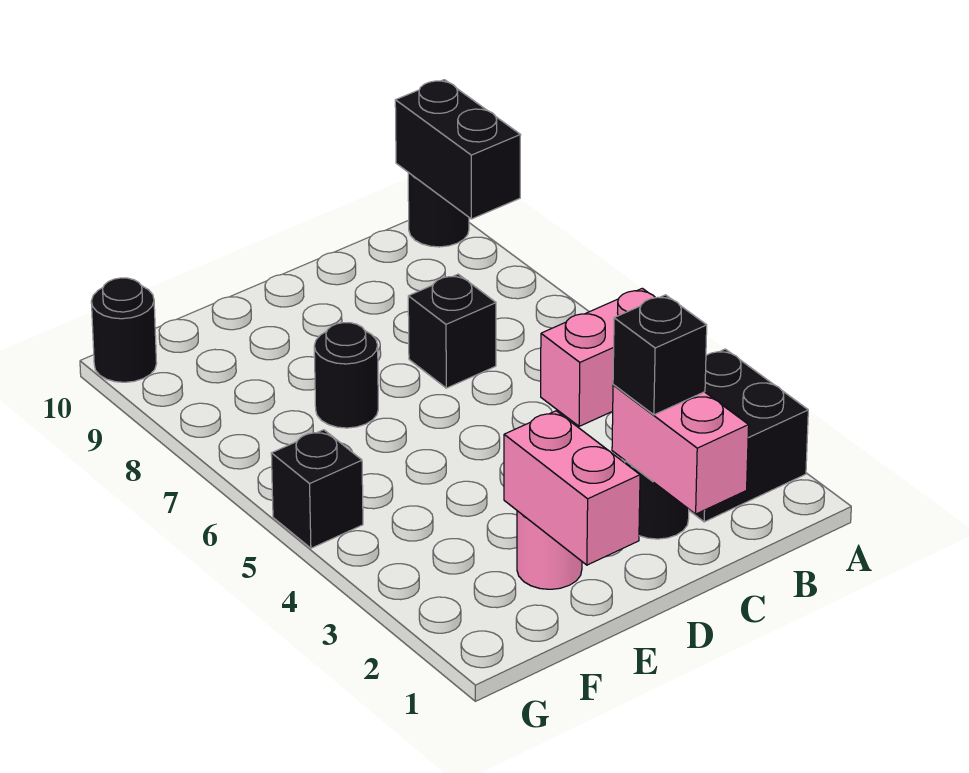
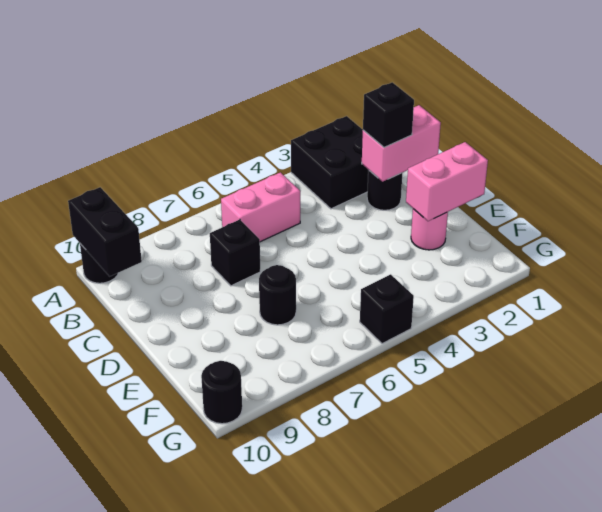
pink brick A5:B5 level 1 -> pink brick B5:B6 level 1
black brick A9:A10 level 2 -> black brick A10:B10 level 2

